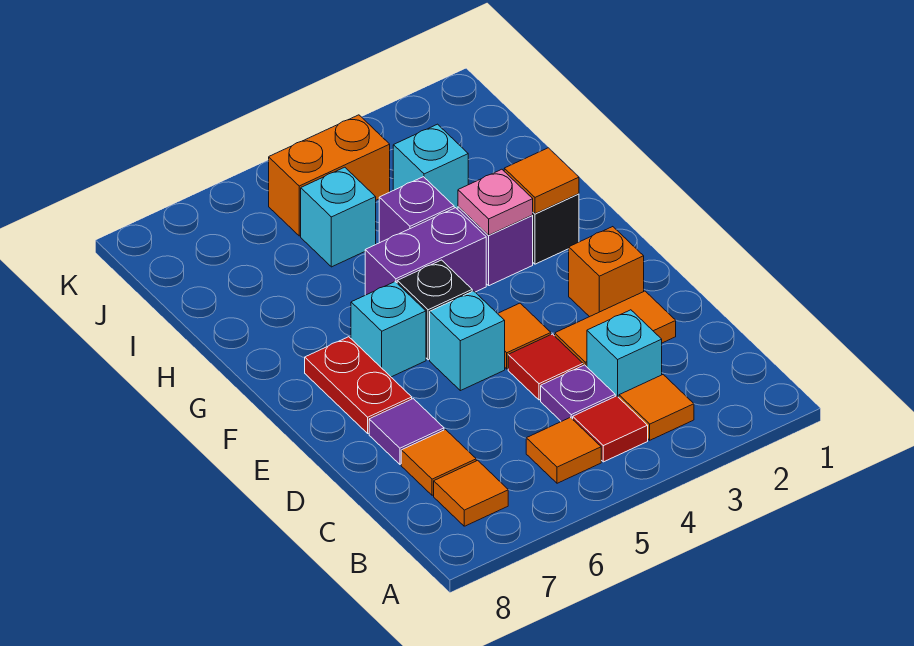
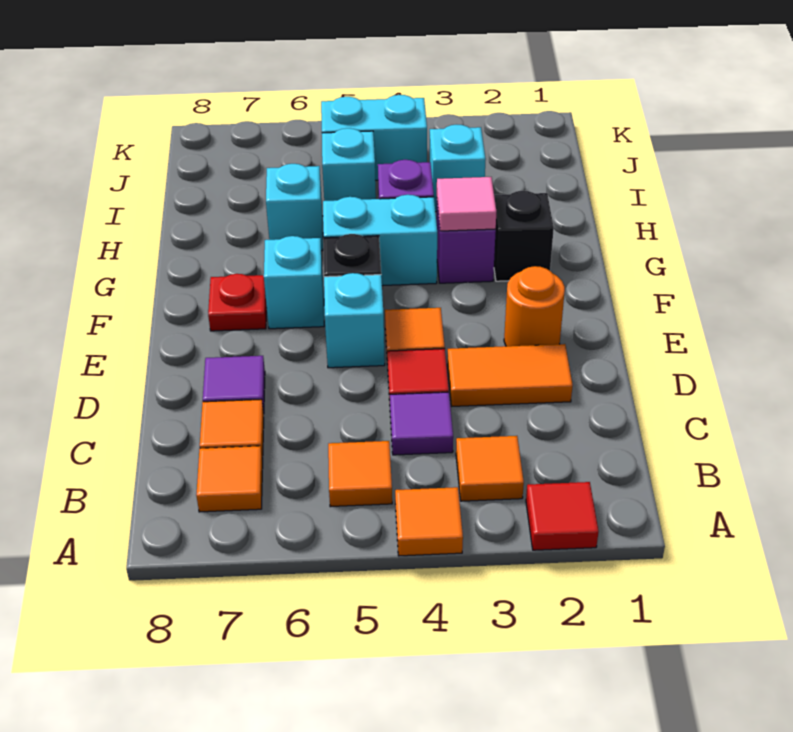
red tile B4 level 1 -> red tile A2 level 1
cyan brick C3 level 1 -> cyan brick H6 level 1
purple plate C4 level 1 -> purple tile C4 level 1
orange brick E2 level 1 -> orange round brick E2 level 1
red plate E7:F7 level 1 -> red plate F7 level 1
orange tile G2 level 2 -> orange tile A4 level 1
pink plate G3 level 2 -> pink tile G3 level 2
purple brick G4:G5 level 1 -> cyan brick G4:G5 level 1
orange brick J4:J5 level 1 -> cyan brick J4:J5 level 1

